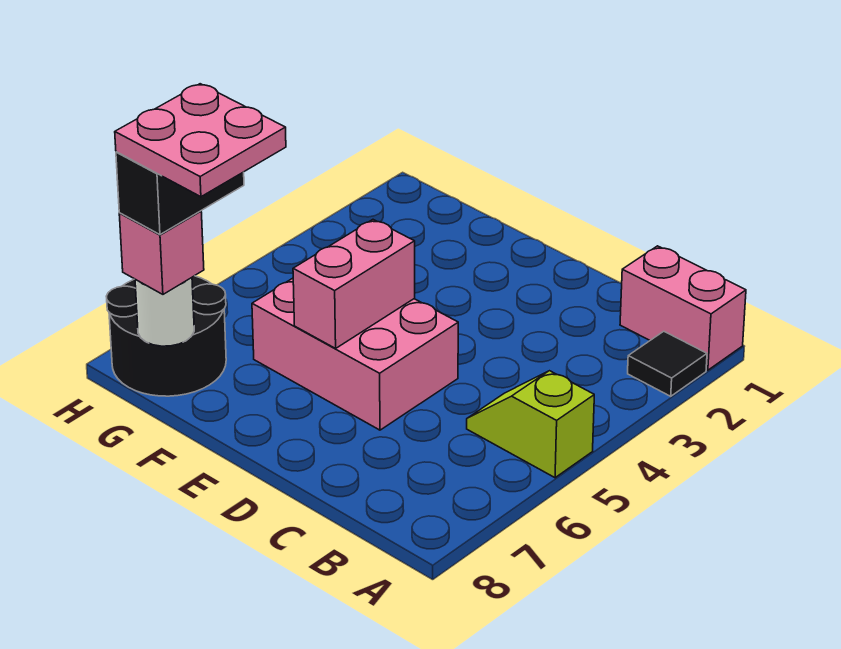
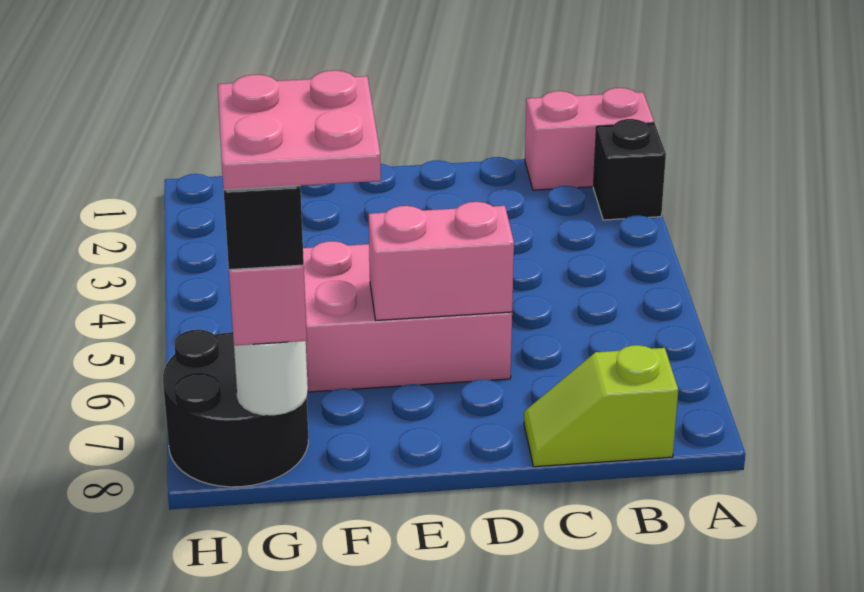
black tile A2 level 1 -> black brick A2 level 1
lime slope A5:B5 level 1 top A -> lime slope B8:C8 level 1 top B
pink brick E5:E6 level 2 -> pink brick D6:E6 level 2

